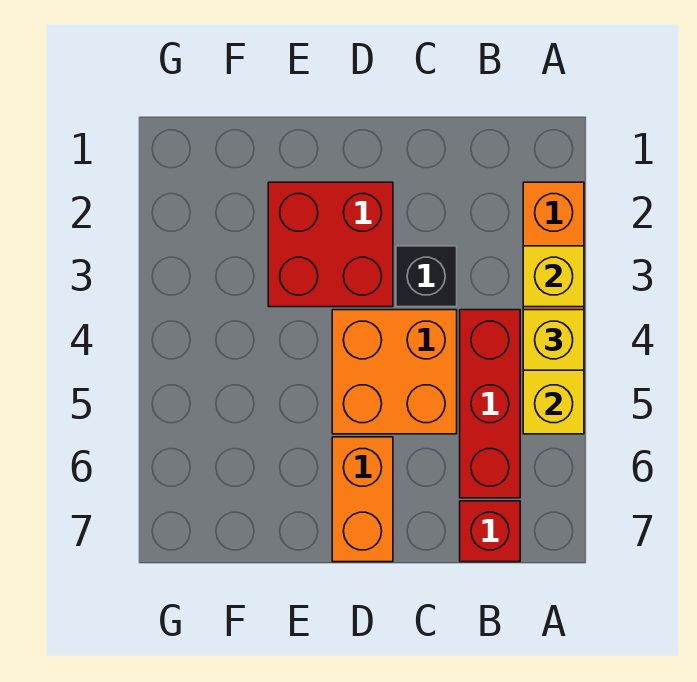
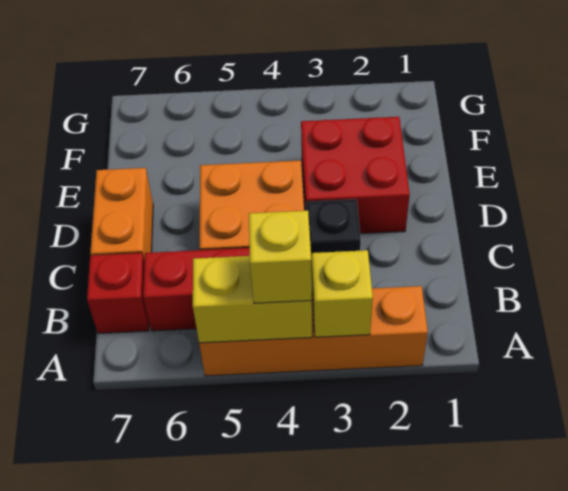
orange brick D6:D7 level 1 -> orange brick C7:D7 level 1

